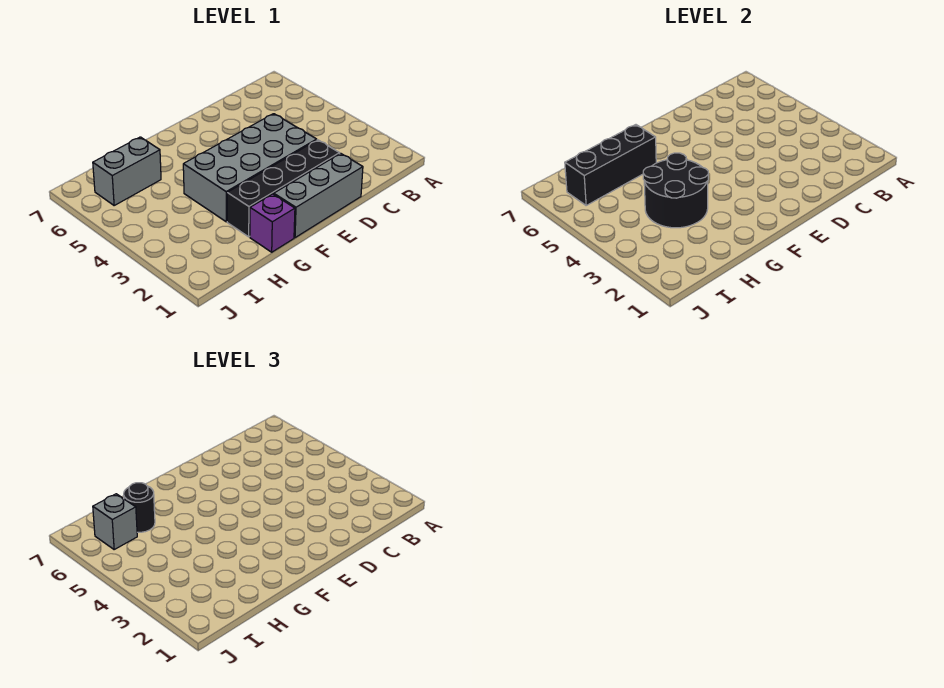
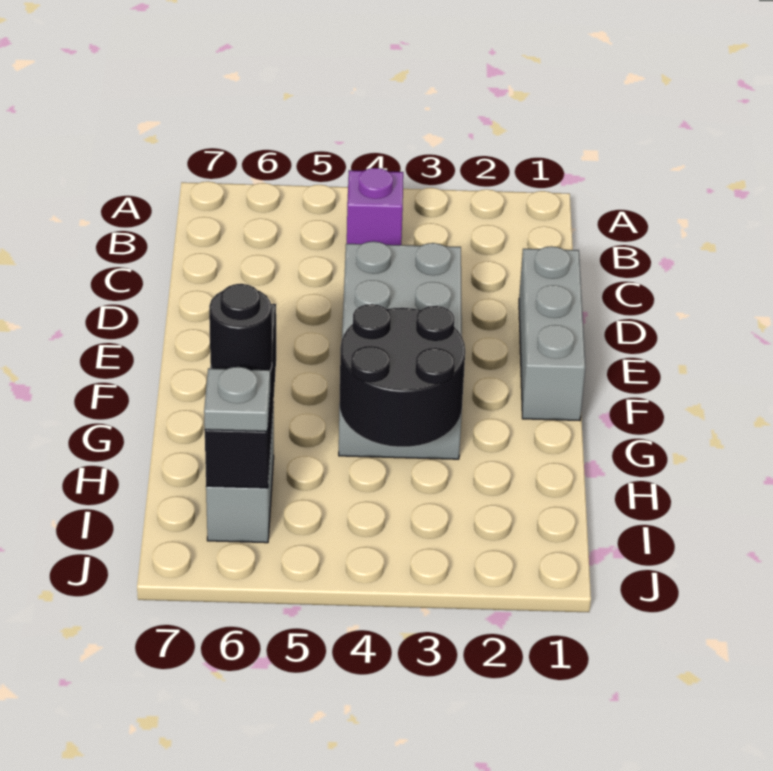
black brick D2:G2 level 1 -> none
purple brick G1 level 1 -> purple brick B4 level 1
grey brick I6 level 3 -> grey plate I6 level 3

